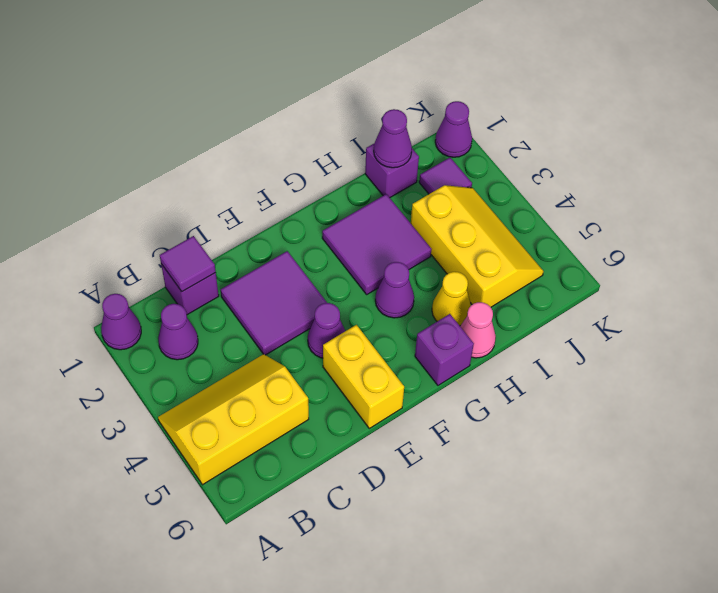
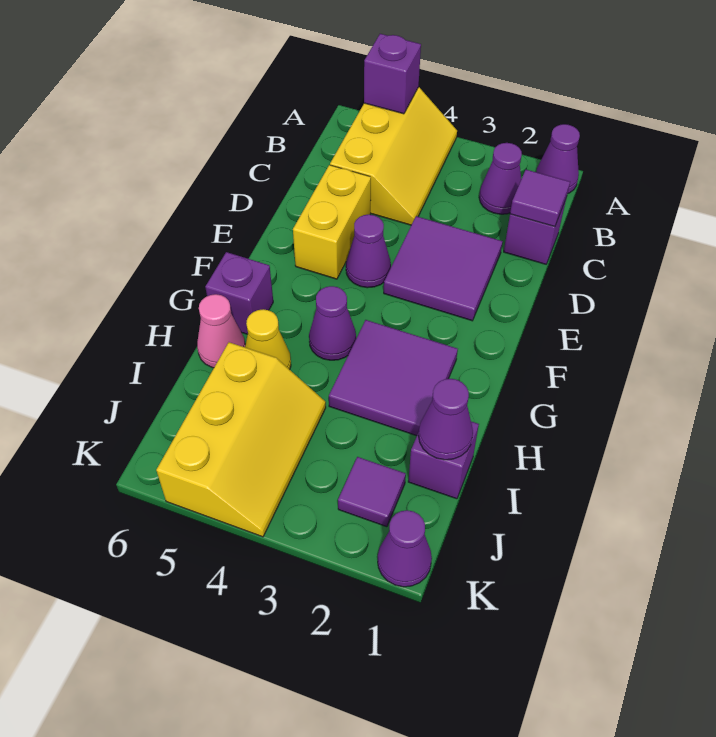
none -> purple brick A5 level 2
yellow brick E5:E6 level 1 -> yellow brick D5:E5 level 1
yellow slope I3:J5 level 1 top I -> yellow slope I4:K5 level 1 top 5

